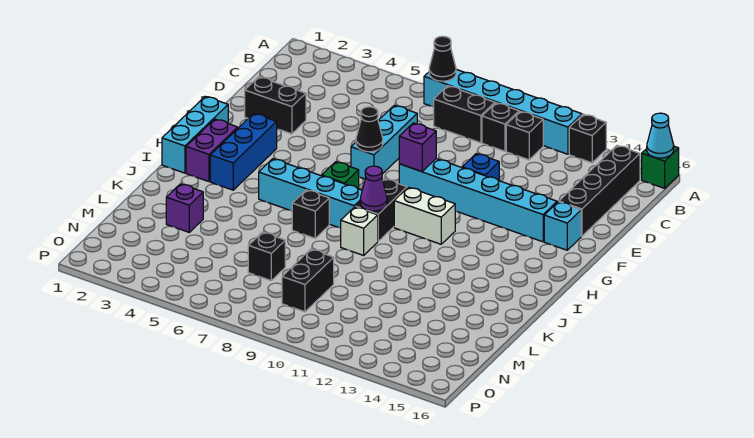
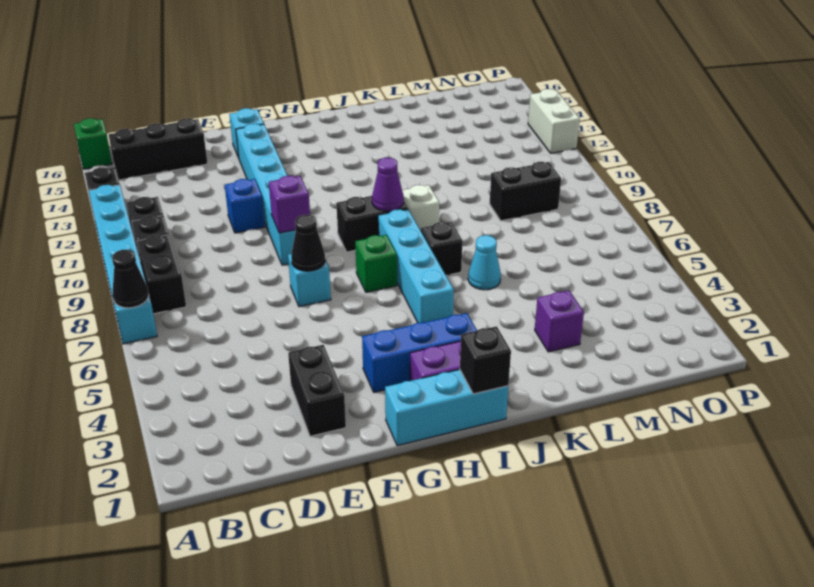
cyan cone A16 level 2 -> cyan cone K6 level 1
black brick B15:E15 level 1 -> black brick B15:D15 level 1
cyan brick D7:F7 level 1 -> cyan brick F7 level 1
white brick H10:H11 level 1 -> white brick P12:P13 level 1
black brick M7 level 1 -> black brick I1 level 2

